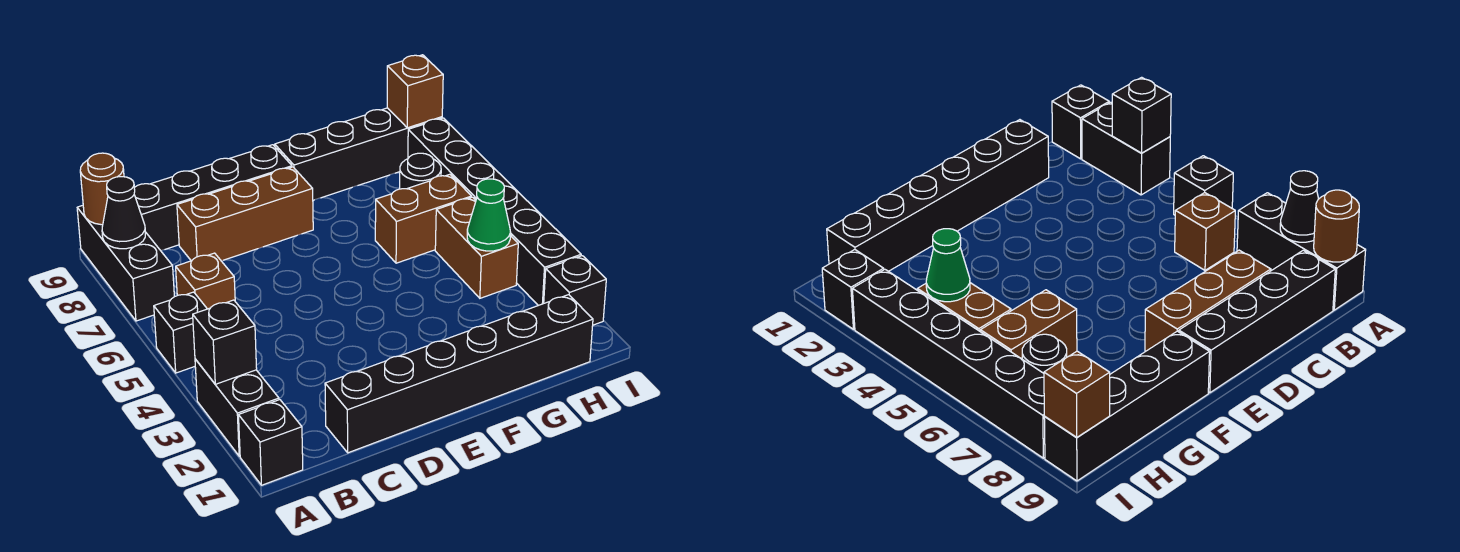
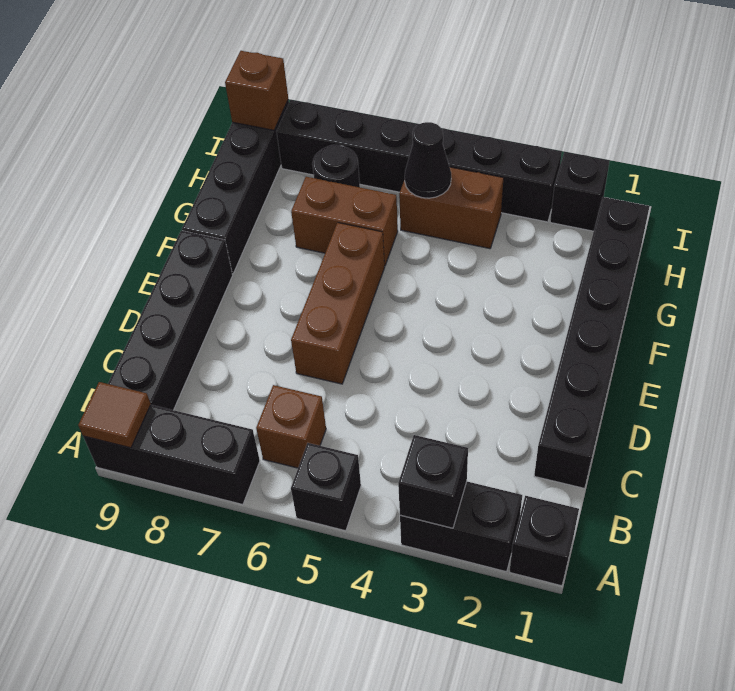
black cone A8 level 2 -> black cone H5 level 2
brown round brick A9 level 2 -> brown tile A9 level 2
brown brick C8:E8 level 1 -> brown brick D6:F6 level 1
brown brick G6:H6 level 1 -> brown brick G6:G7 level 1
green cone H4 level 2 -> none

